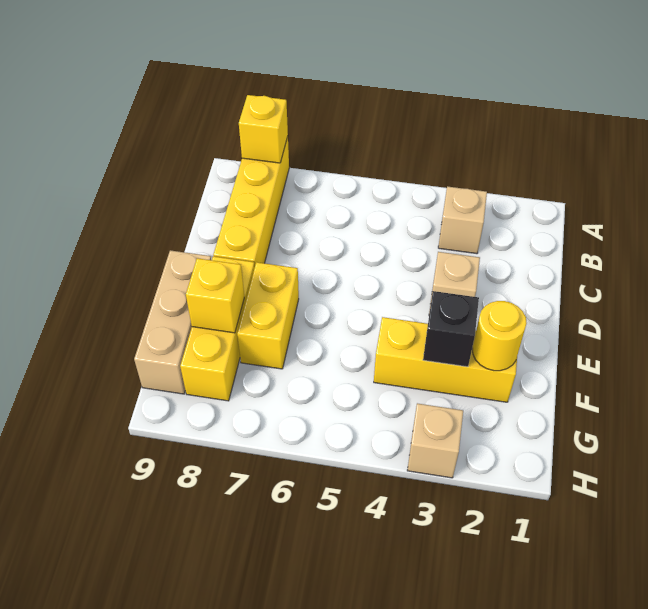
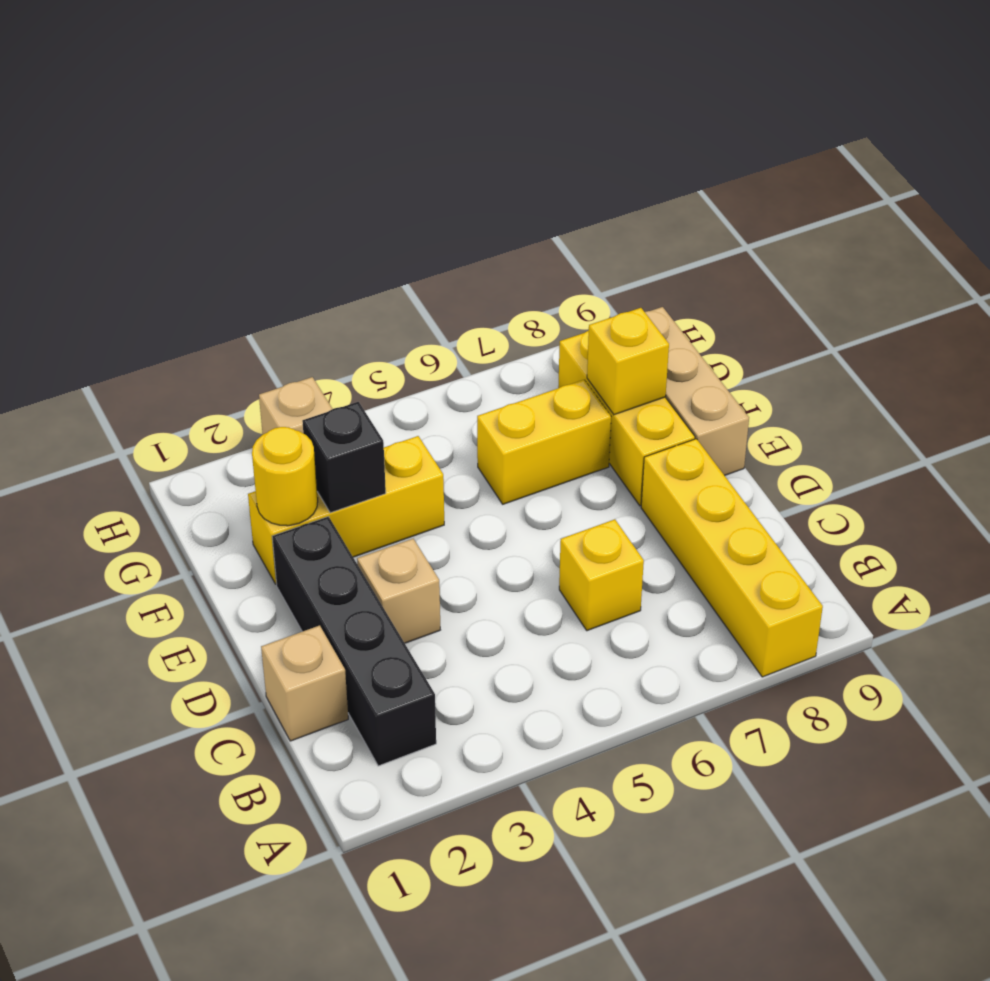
yellow brick A8 level 2 -> yellow brick C6 level 1
none -> black brick B2:E2 level 1
tan brick B3 level 1 -> tan brick C1 level 1
yellow brick E7:F7 level 1 -> yellow brick F6:F7 level 1

